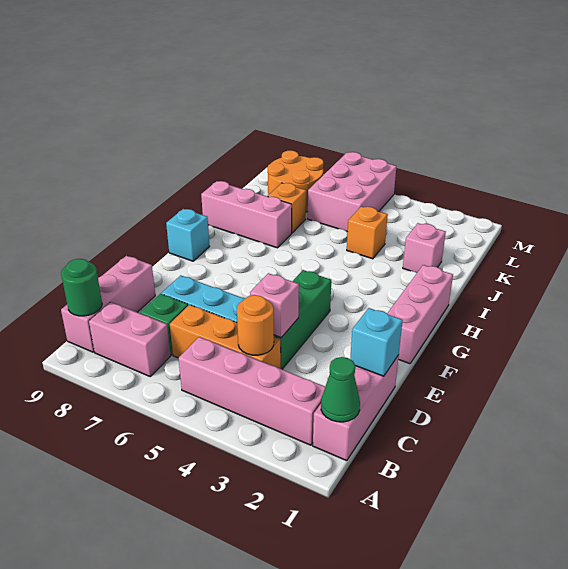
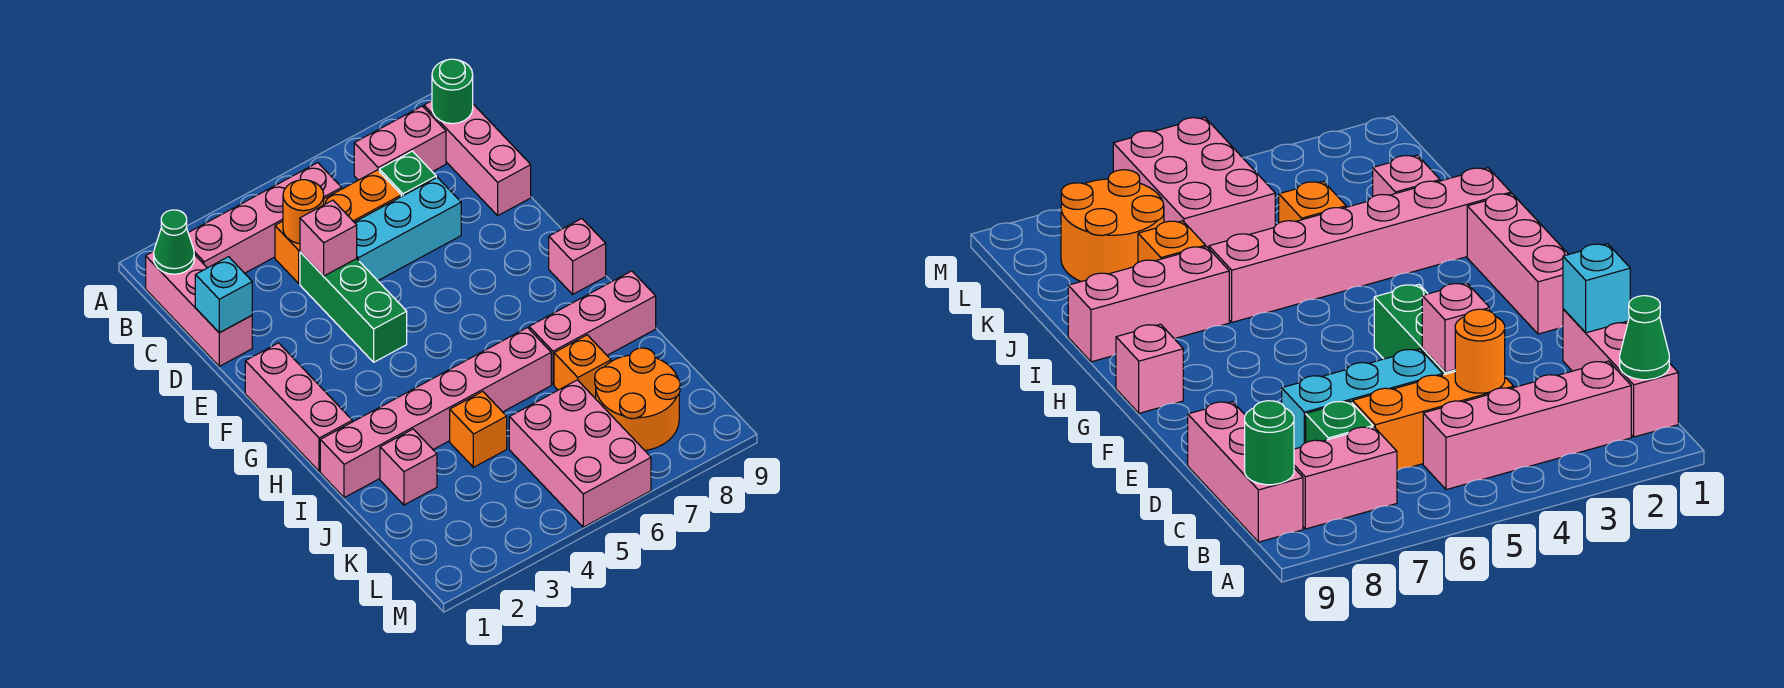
cyan brick G9 level 1 -> pink brick G9 level 1
none -> pink brick I1:I6 level 1

